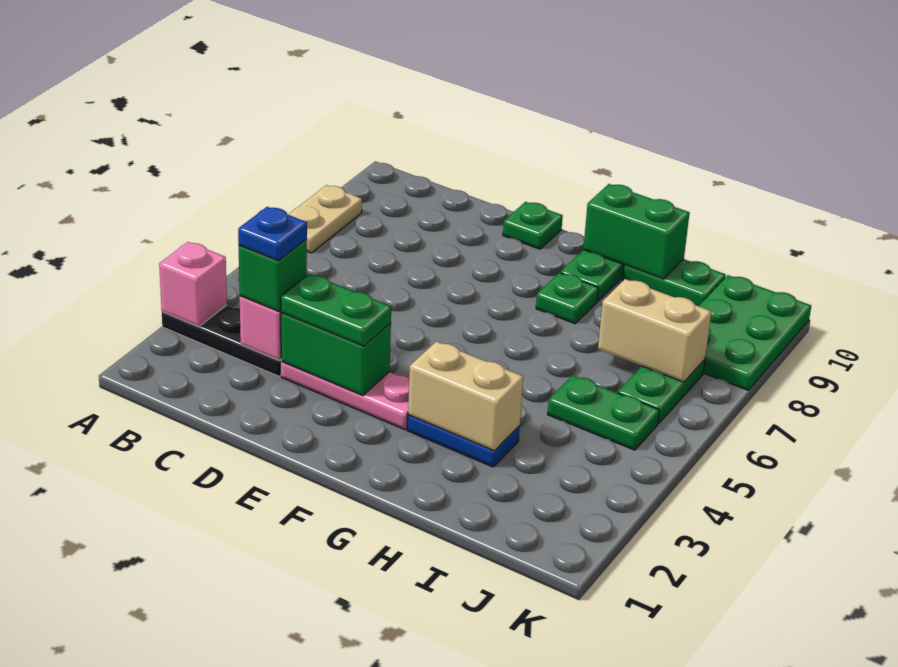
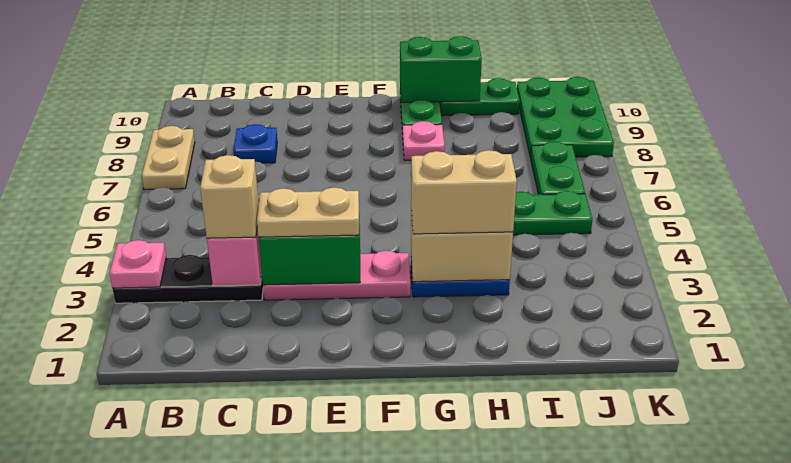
pink brick A3 level 2 -> pink plate A3 level 2
green brick C3 level 3 -> tan brick C3 level 3
blue plate C3 level 4 -> blue plate C8 level 1
green plate D3:E3 level 3 -> tan plate D3:E3 level 3
green plate E10 level 1 -> none
green plate G8 level 1 -> pink plate G8 level 1
tan brick I7:J7 level 2 -> tan brick G3:H3 level 3

